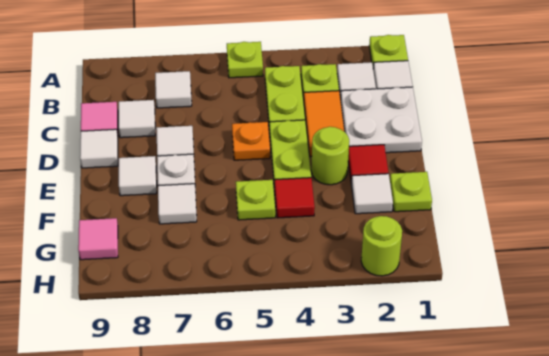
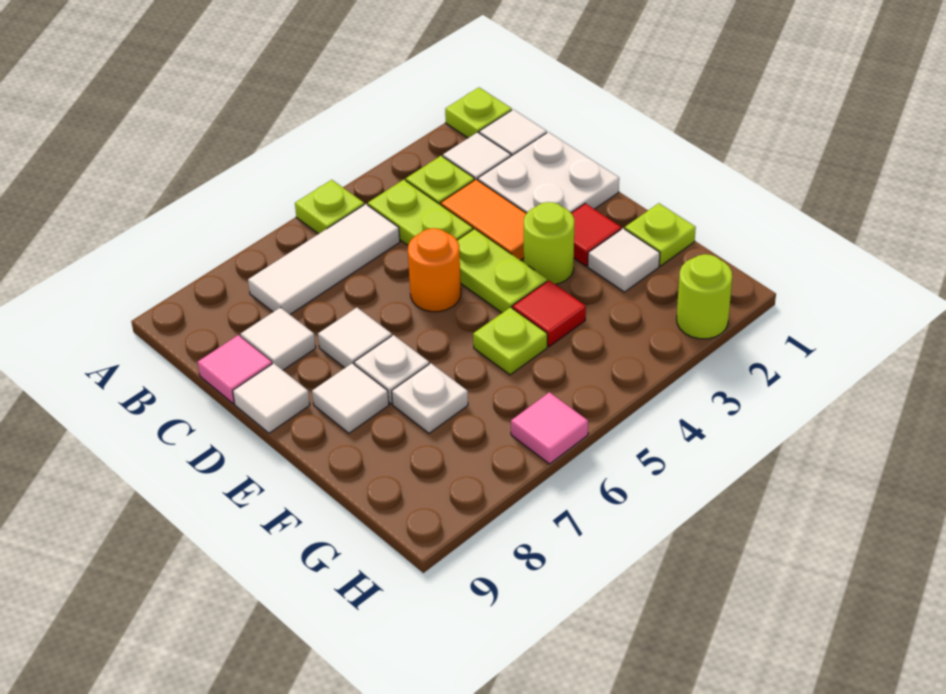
white tile B7 level 1 -> white tile B5:B7 level 1
orange plate D5 level 1 -> orange round brick D5 level 1
white tile F7 level 1 -> white plate F7 level 1
pink tile G9 level 1 -> pink tile H6 level 1

